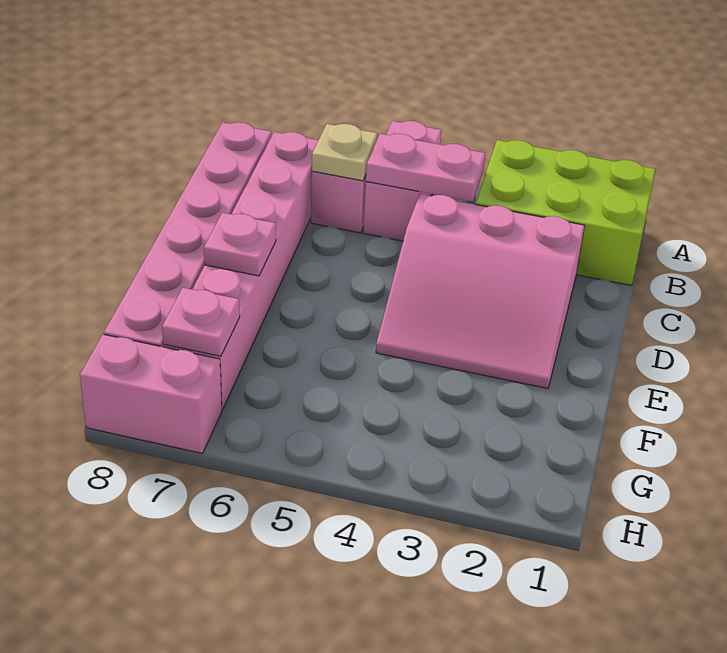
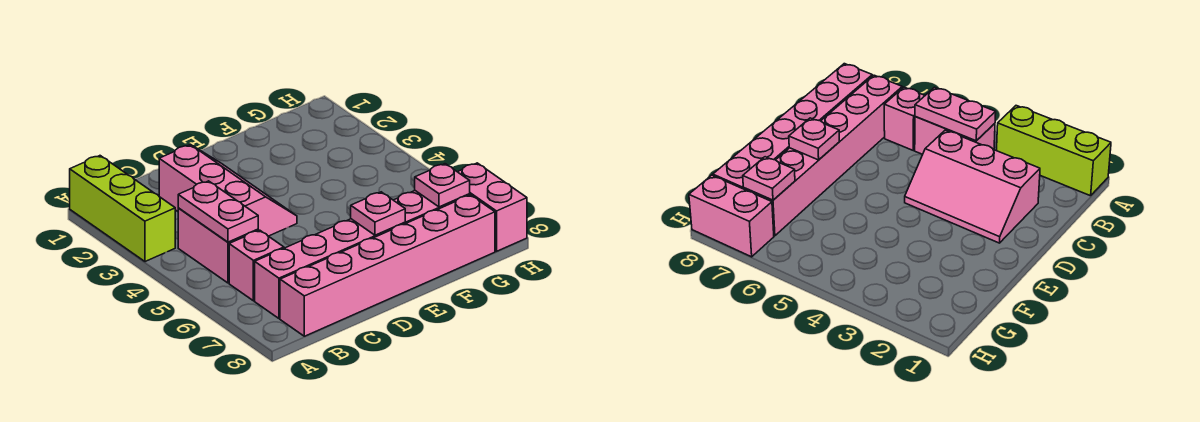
lime brick A1:B3 level 1 -> lime brick A1:A3 level 1
pink brick A5:B5 level 1 -> pink brick B4:B5 level 1
tan plate B6 level 2 -> none
pink slope C2:E4 level 1 top C -> pink slope C2:D4 level 1 top C

